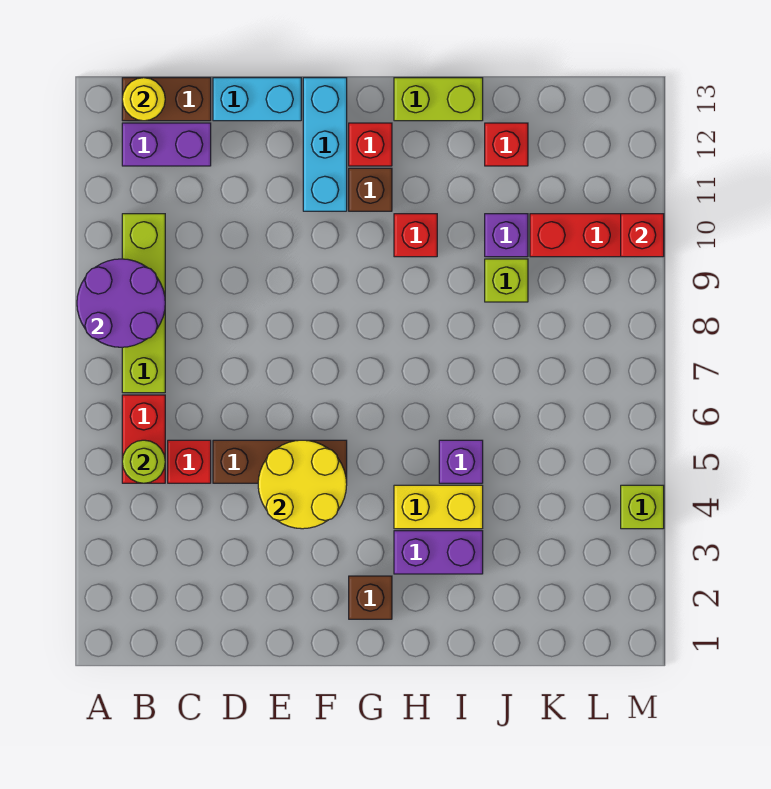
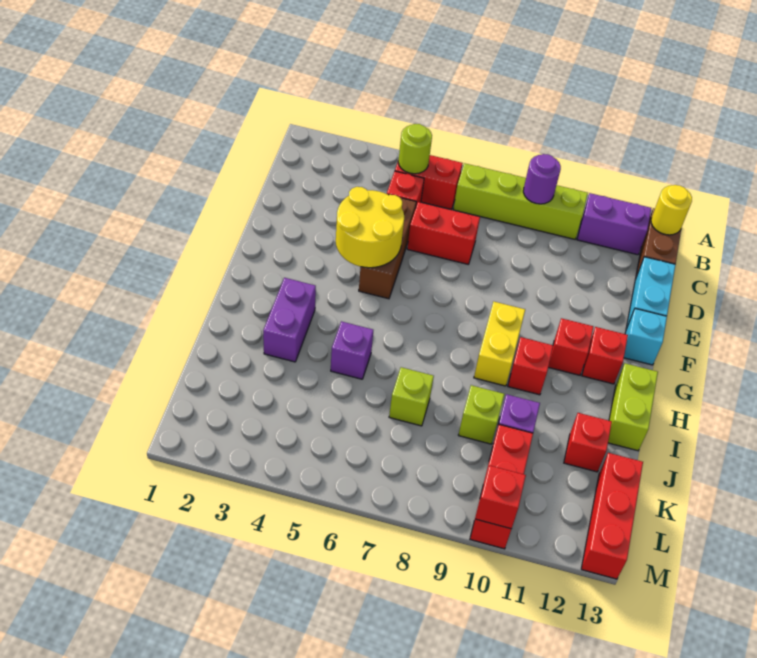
purple round brick A8:B9 level 2 -> purple round brick B9 level 2
purple brick B12:C12 level 1 -> purple brick B11:B12 level 1
none -> red brick D6:D7 level 1
cyan brick F11:F13 level 1 -> cyan brick F13 level 1
brown brick G2 level 1 -> none
brown brick G11 level 1 -> red brick G11 level 1
yellow brick H4:I4 level 1 -> yellow brick G9:H9 level 1
none -> red brick K13:M13 level 1
lime brick M4 level 1 -> lime brick J7 level 1

